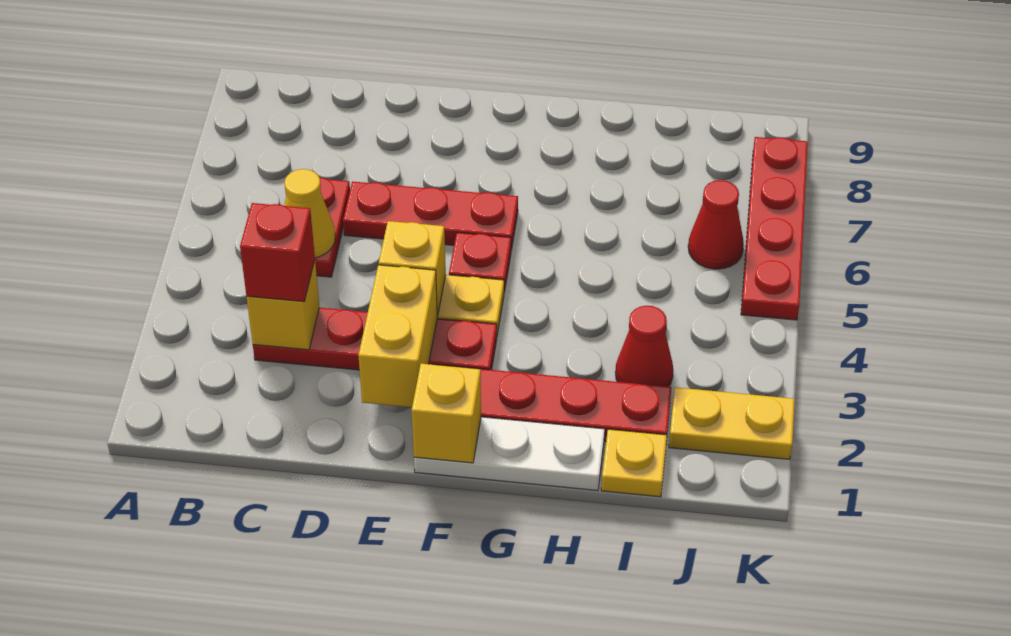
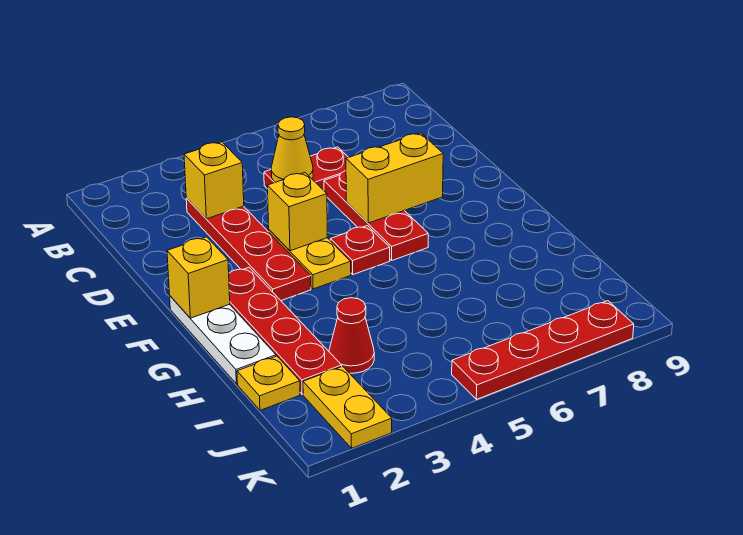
red brick C3 level 3 -> none
yellow brick E2:E3 level 2 -> yellow brick E6:E7 level 2
red cone J6 level 1 -> none

